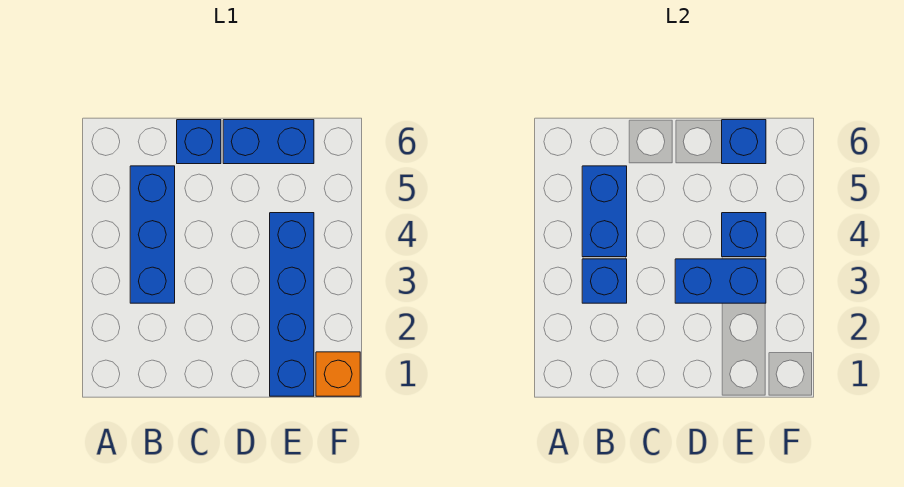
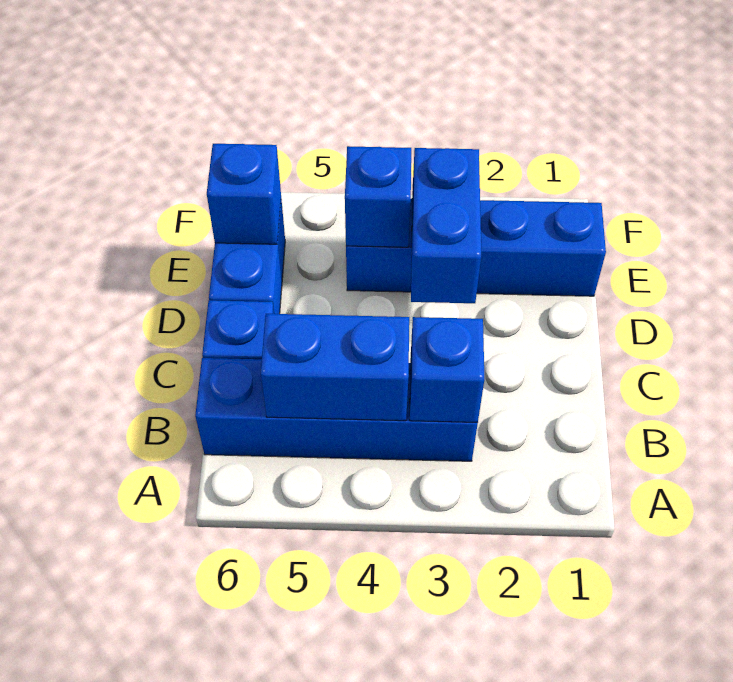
blue brick B3:B5 level 1 -> blue brick B3:B6 level 1
orange brick F1 level 1 -> none

